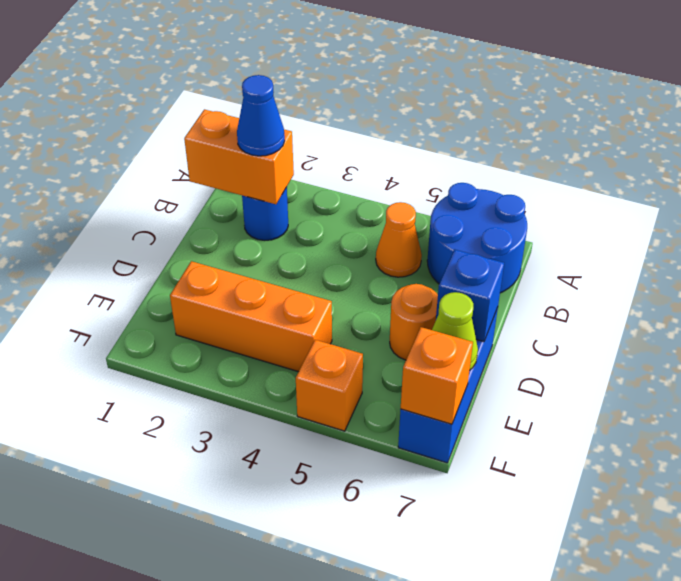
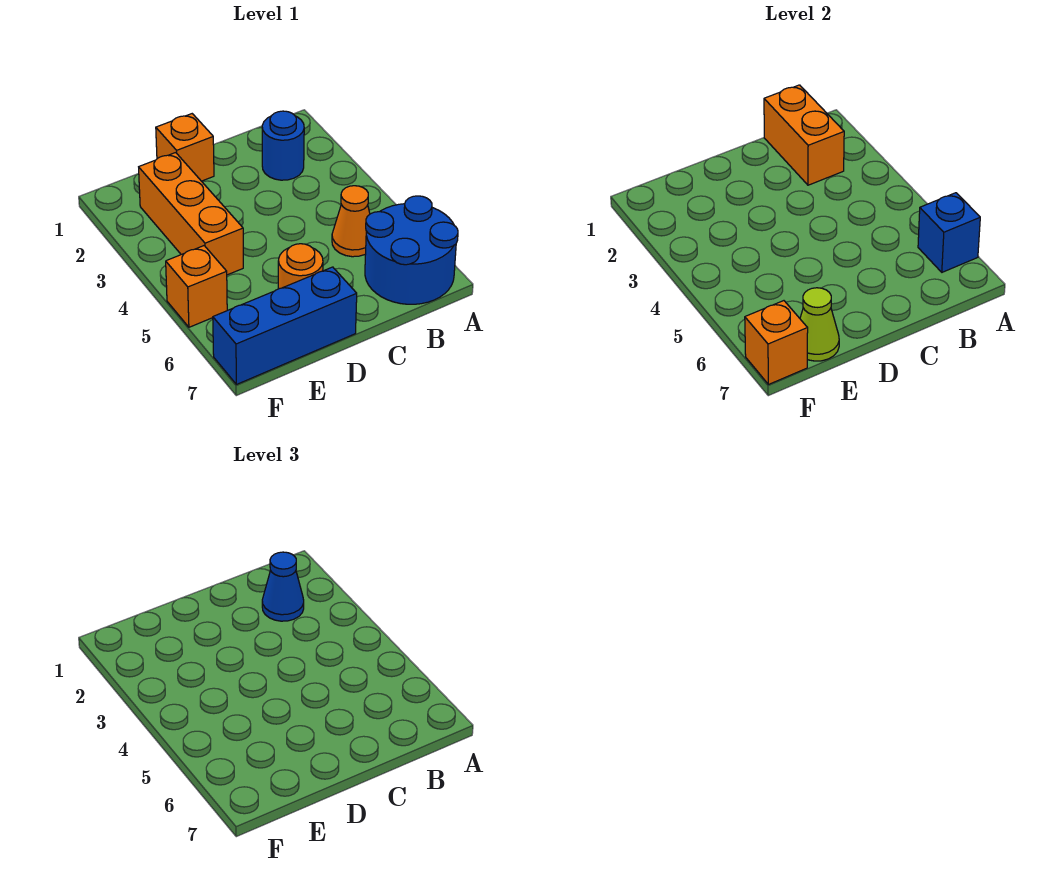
none -> orange brick D1 level 1
blue brick D7 level 2 -> blue brick A6 level 2

